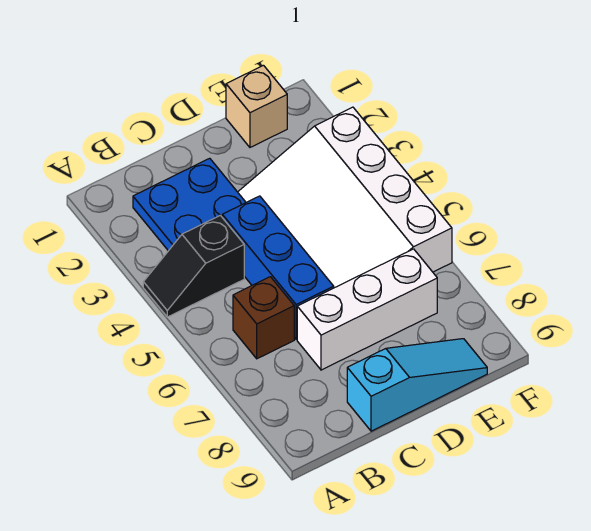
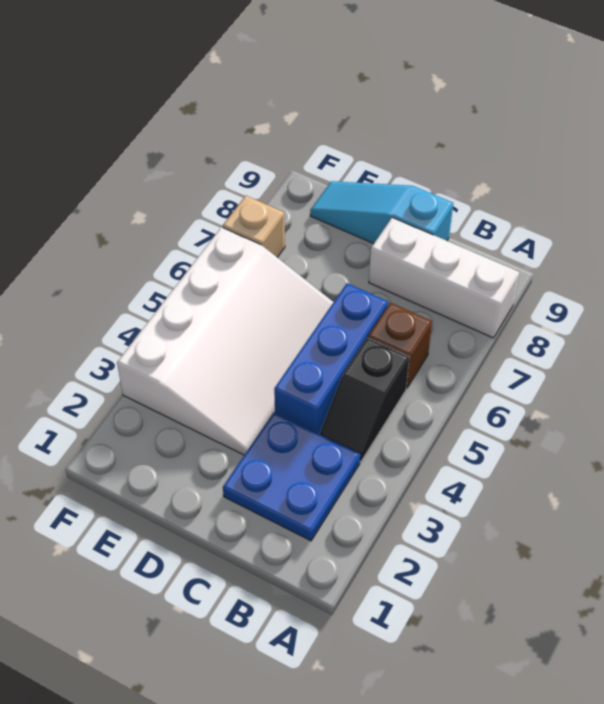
black slope A4:B4 level 1 top B -> black slope B4:B5 level 1 top 5
white brick C7:E7 level 1 -> white brick A8:C8 level 1
tan brick E1 level 1 -> tan brick F7 level 1

